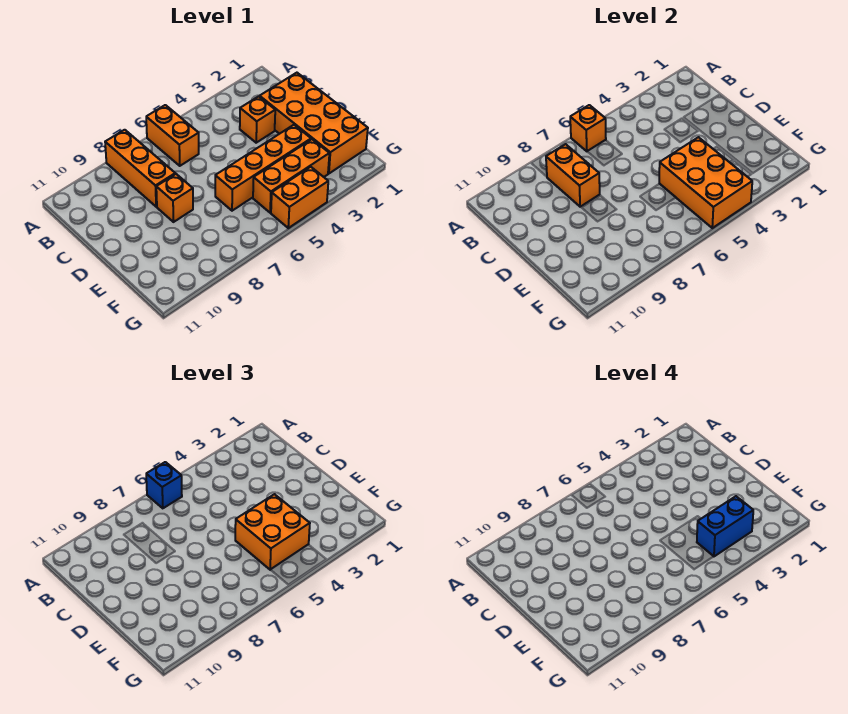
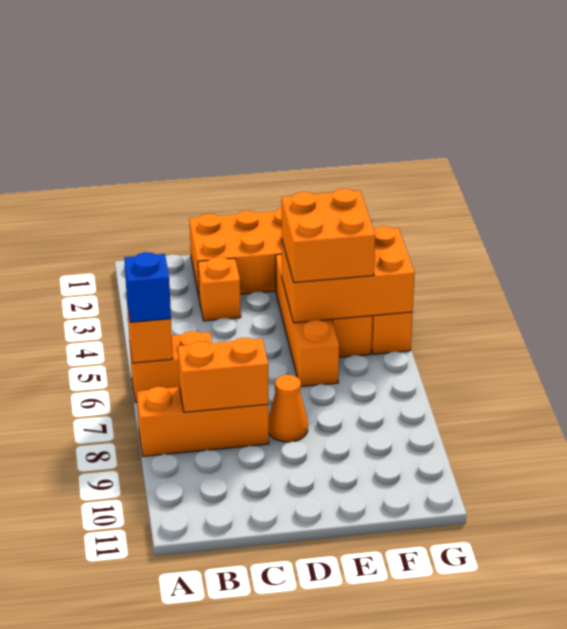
orange brick D8 level 1 -> orange cone D8 level 1
blue brick F3:F4 level 4 -> none

